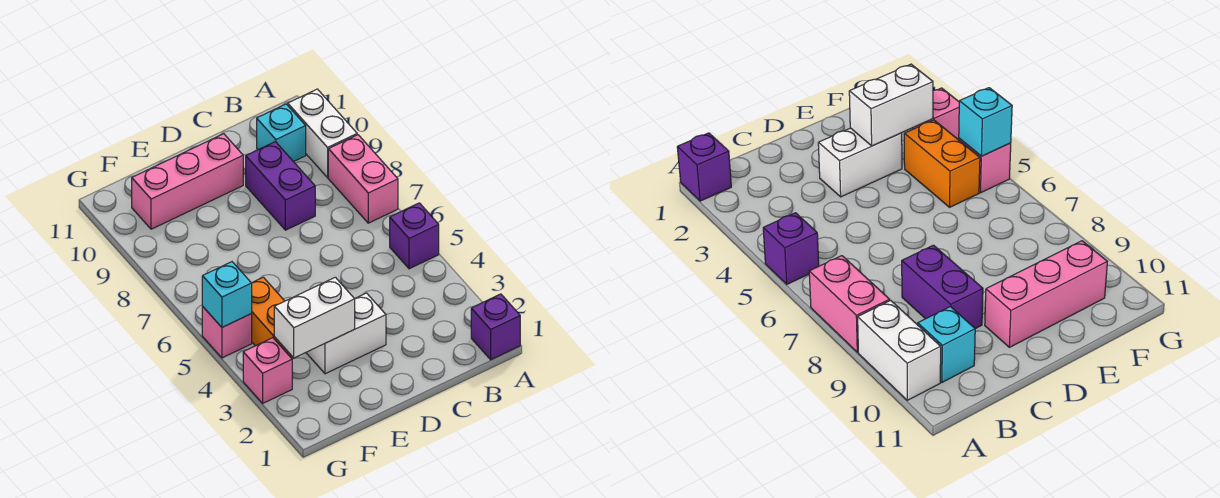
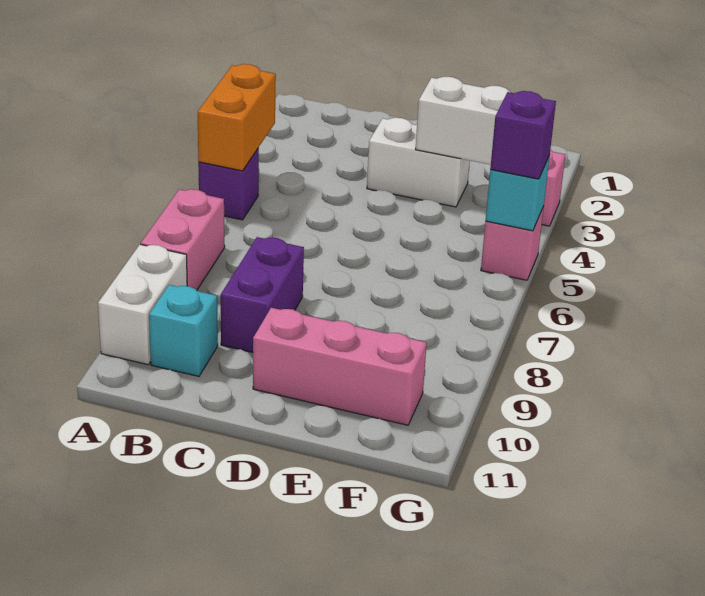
purple brick A1 level 1 -> purple brick G5 level 3
orange brick F4:F5 level 1 -> orange brick A4:A5 level 2

